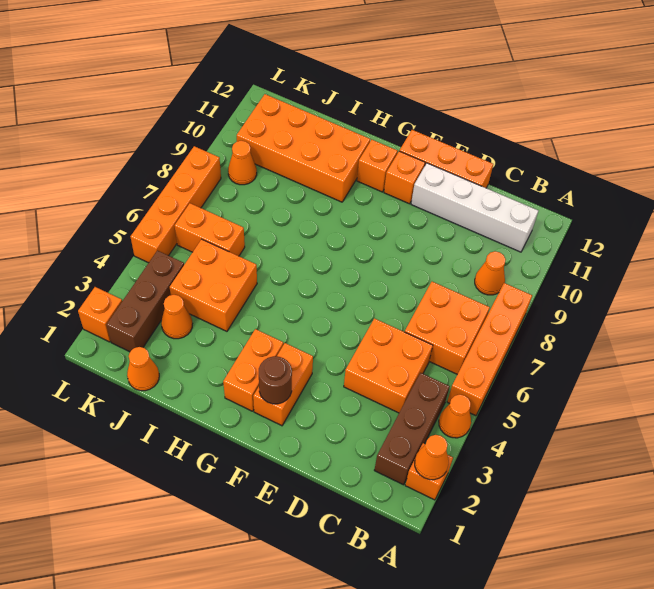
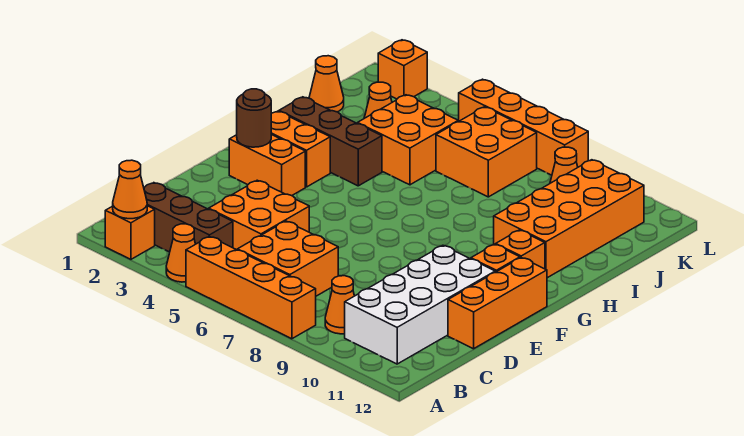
white brick B11:E11 level 1 -> white brick B10:E11 level 1
orange brick J6:K6 level 1 -> orange brick J6:K7 level 1
brown brick K2:K4 level 1 -> brown brick H2:H4 level 1

